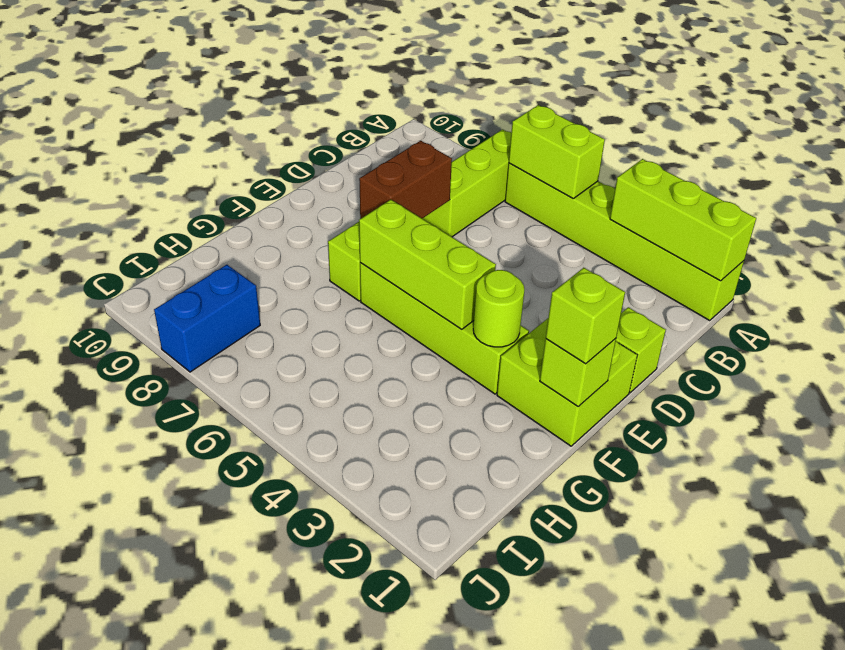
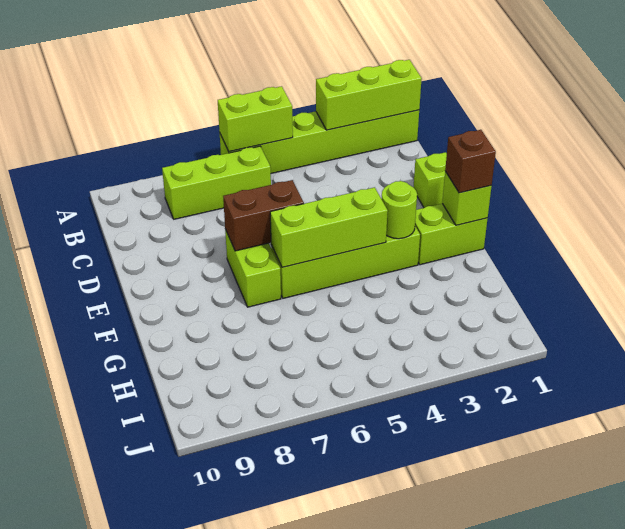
lime brick A7:C7 level 1 -> lime brick B6:B8 level 1
brown brick D7:E7 level 2 -> brown brick E6:E7 level 2
lime brick E1:F2 level 1 -> lime brick F1:F2 level 1
lime brick F1 level 3 -> brown brick F1 level 3
blue brick I8:J8 level 1 -> none

